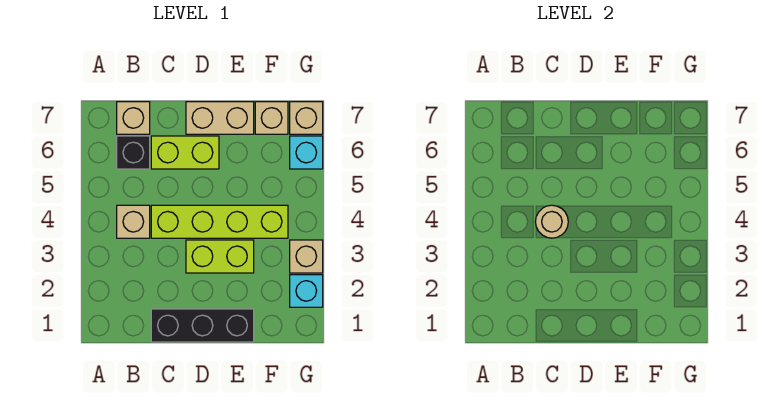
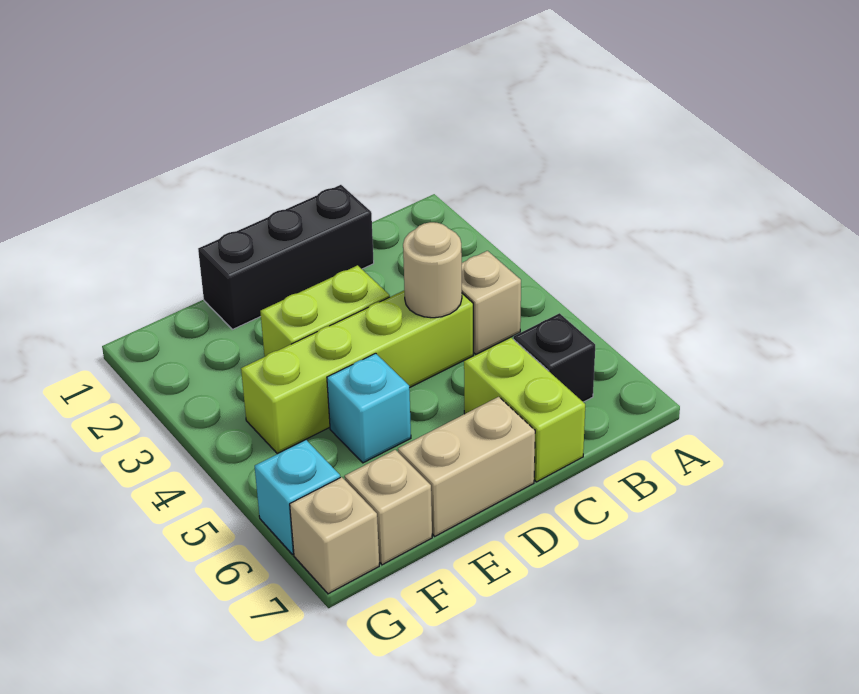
tan brick B7 level 1 -> none
lime brick C6:D6 level 1 -> lime brick C6:C7 level 1
cyan brick G2 level 1 -> cyan brick E5 level 1
tan brick G3 level 1 -> none

